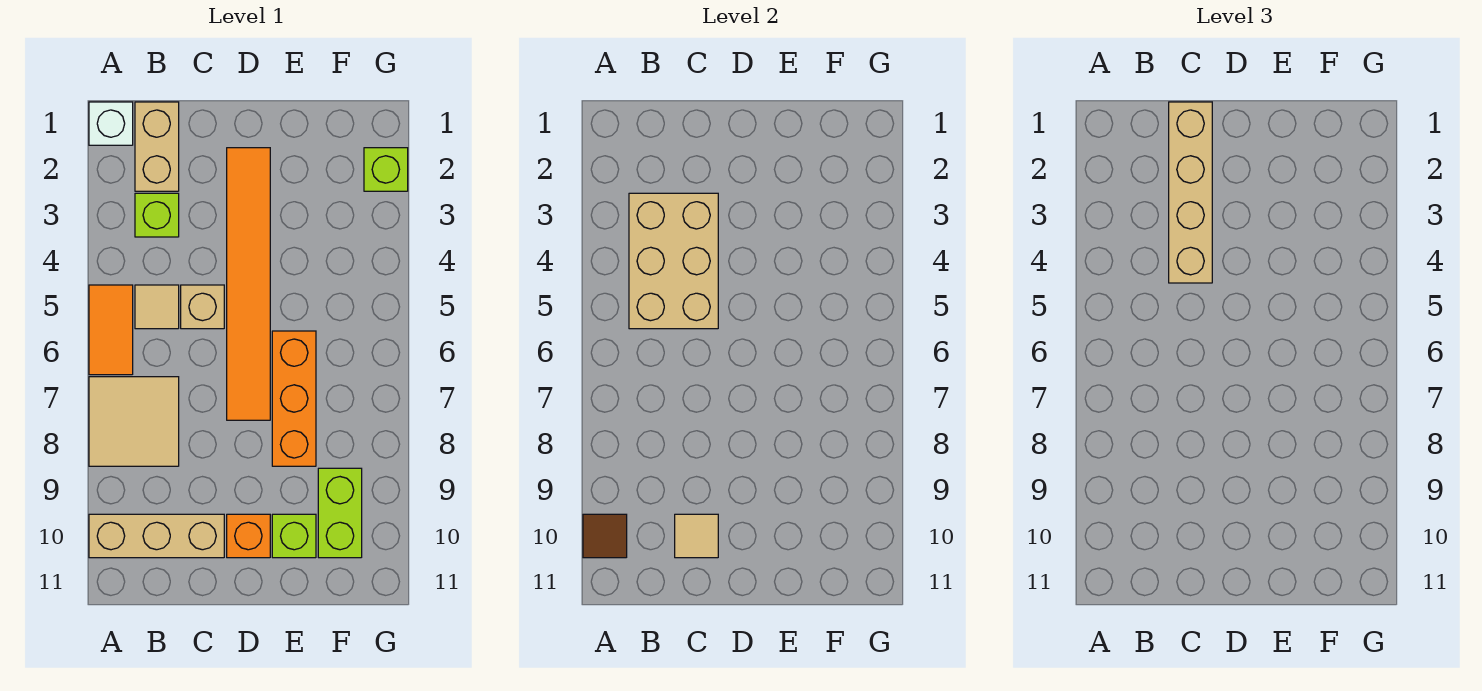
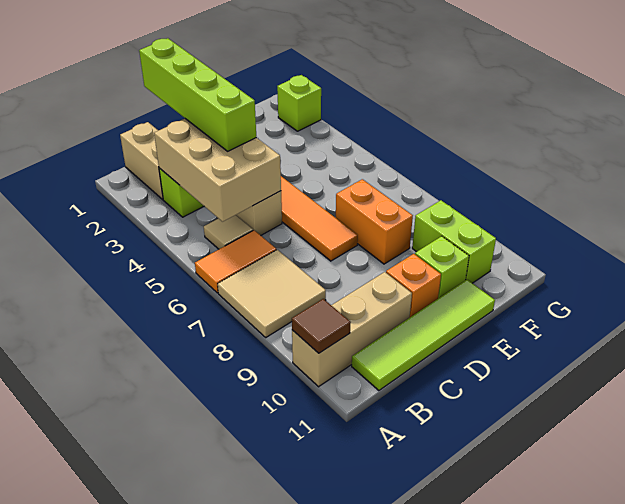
white brick A1 level 1 -> none
orange tile A5:A6 level 1 -> orange tile A6:B6 level 1
none -> lime tile B11:E11 level 1
tan brick C1:C4 level 3 -> lime brick C1:C4 level 3
tan tile C10 level 2 -> none
orange brick E6:E8 level 1 -> orange brick E7:E8 level 1

